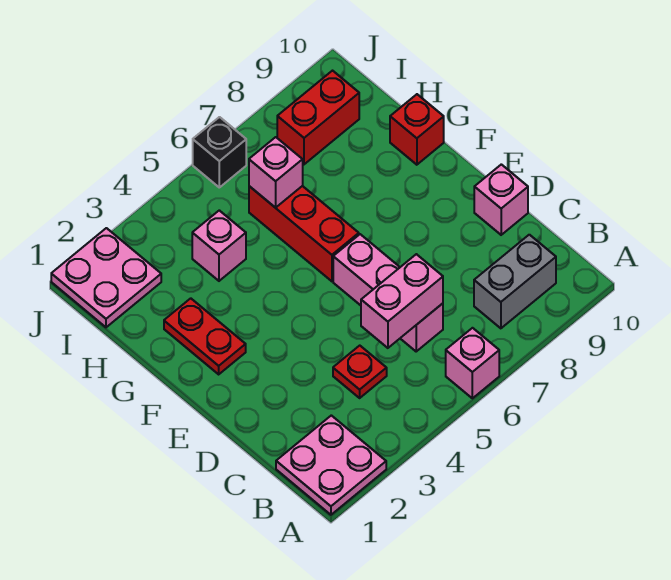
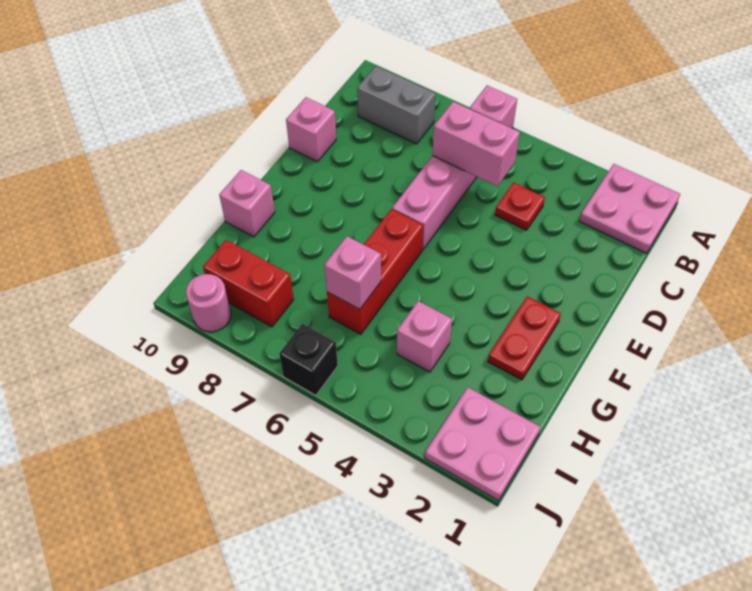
red brick G10 level 1 -> pink brick G10 level 1
none -> pink round brick J9 level 1

